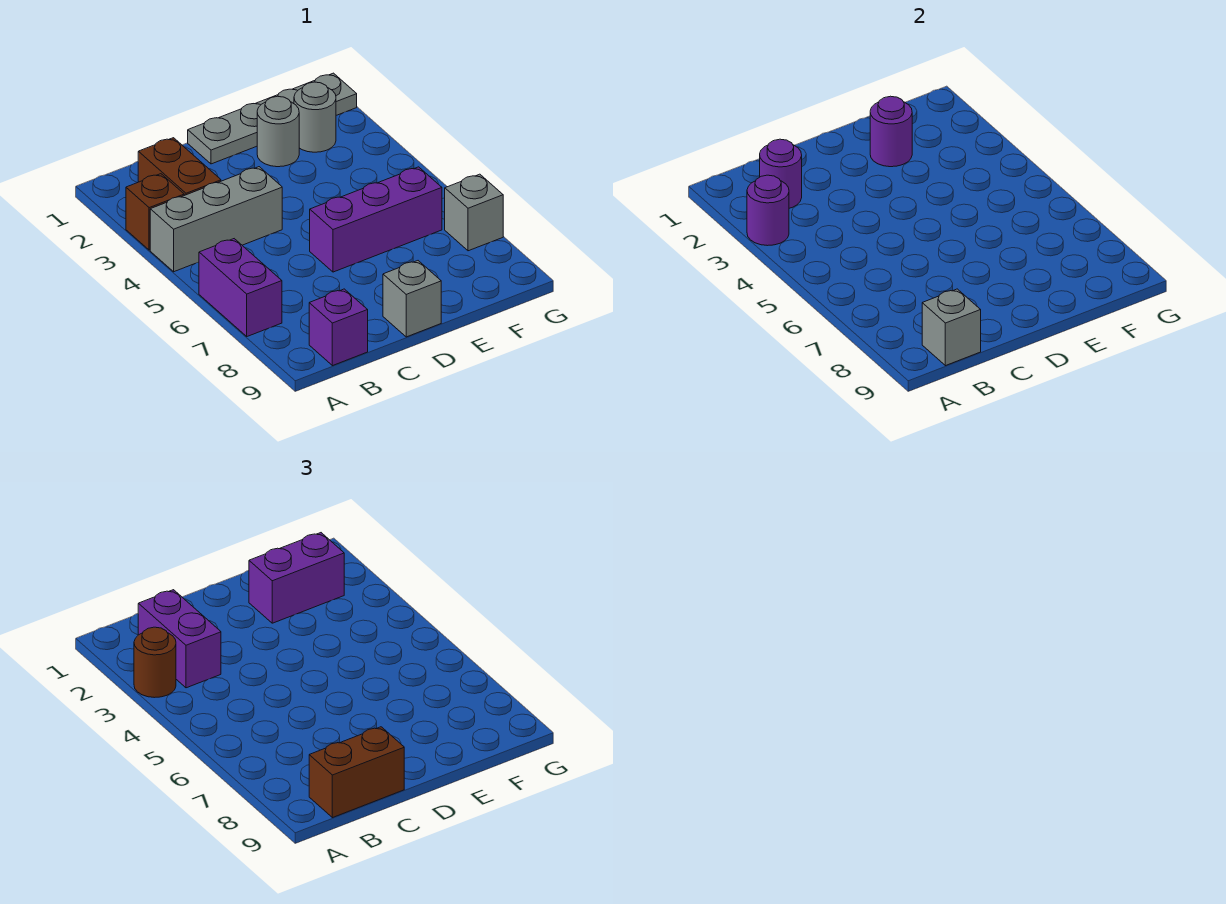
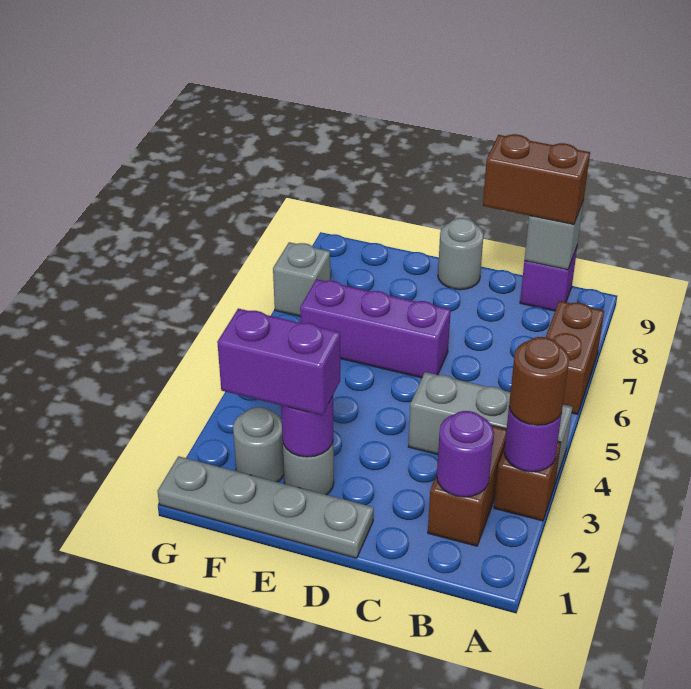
purple brick A6:A7 level 1 -> brown brick A6:A7 level 1
purple brick B2:B3 level 3 -> none
grey brick D9 level 1 -> grey round brick D9 level 1

